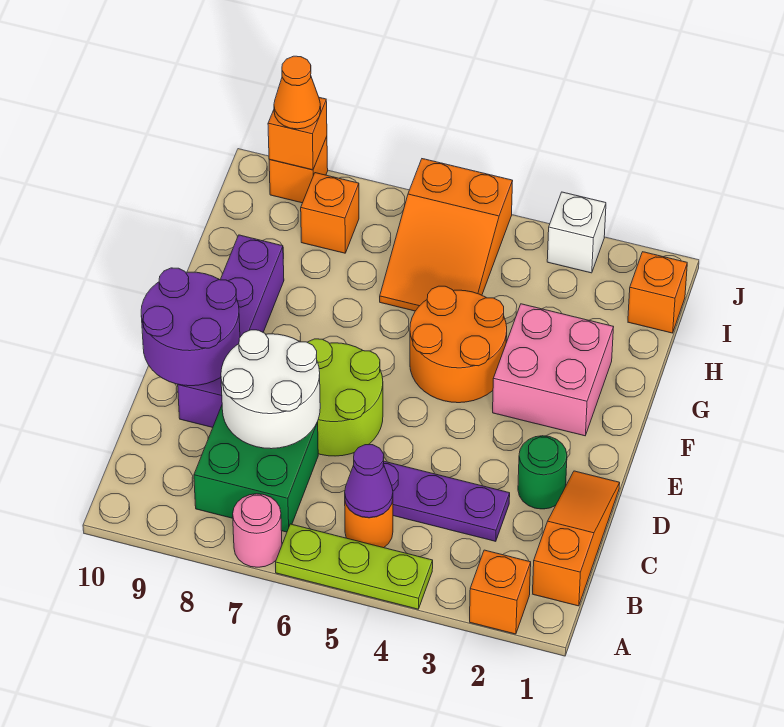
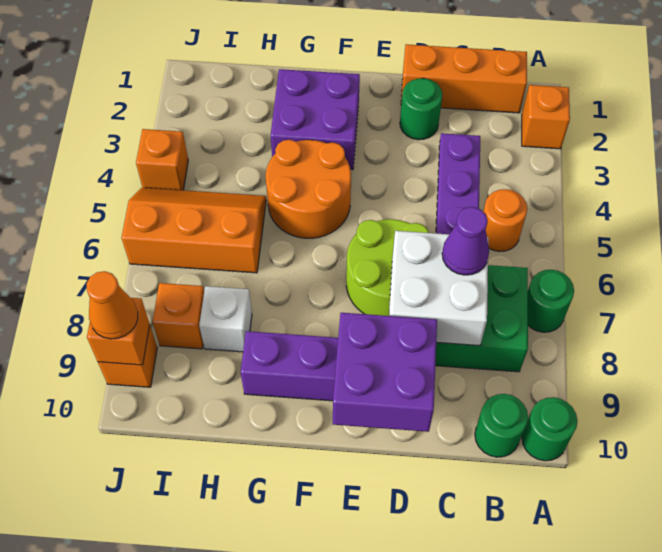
lime plate A4:A6 level 1 -> none
pink round brick A7 level 1 -> green round brick A7 level 1
none -> green round brick A10 level 1
orange slope B1:D1 level 1 top B -> orange brick B1:D1 level 1
purple cone B5 level 2 -> purple cone C7 level 3
none -> green round brick B10 level 1
white round brick C7:D8 level 2 -> white brick C7:D8 level 2
purple round brick D9:E10 level 2 -> purple brick D9:E10 level 2
pink brick F2:G3 level 1 -> purple brick F2:G3 level 1
orange slope H5:J6 level 1 top J -> orange slope H5:J6 level 1 top 6
orange brick I1 level 1 -> orange brick J4 level 1
white brick J3 level 1 -> white brick H8 level 1

